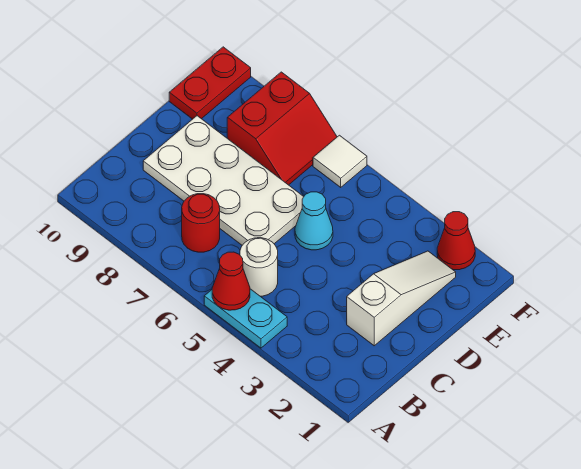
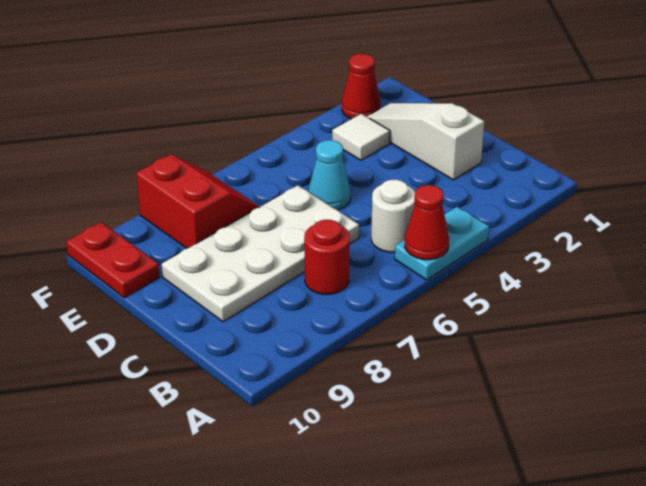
white tile F6 level 1 -> white tile E3 level 1

